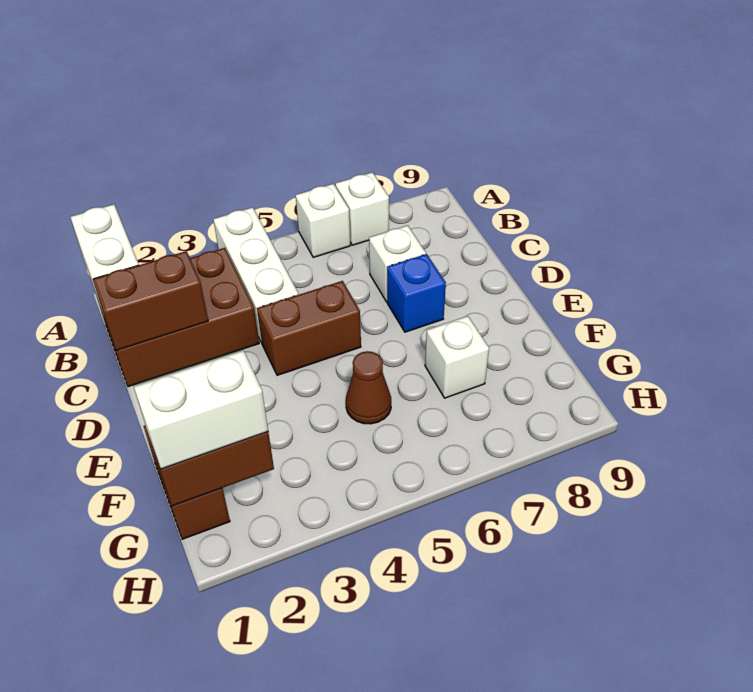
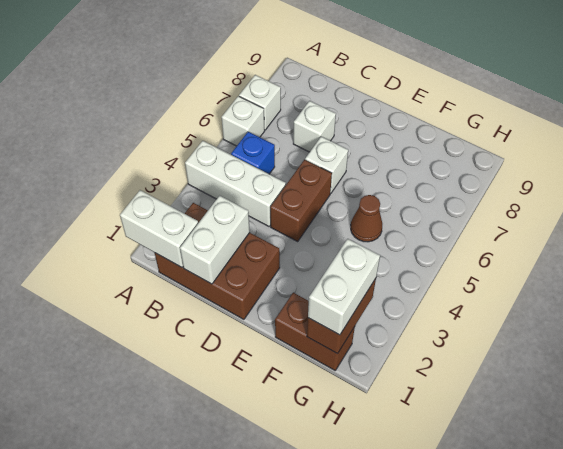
brown brick B1:C3 level 1 -> brown brick B1:D2 level 1
brown brick C1:C2 level 2 -> white brick C1:C2 level 2
blue brick D7 level 1 -> blue brick B5 level 1
white brick F7 level 1 -> white brick D6 level 1

